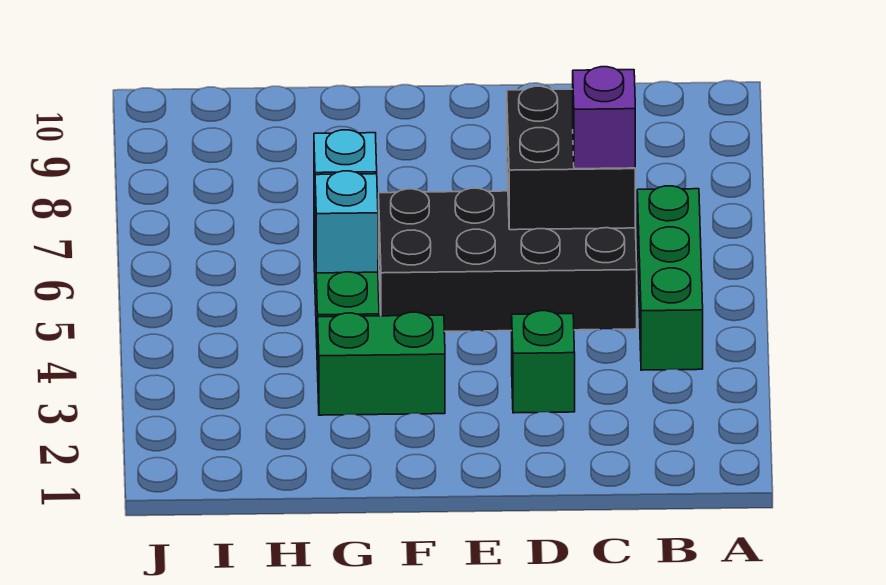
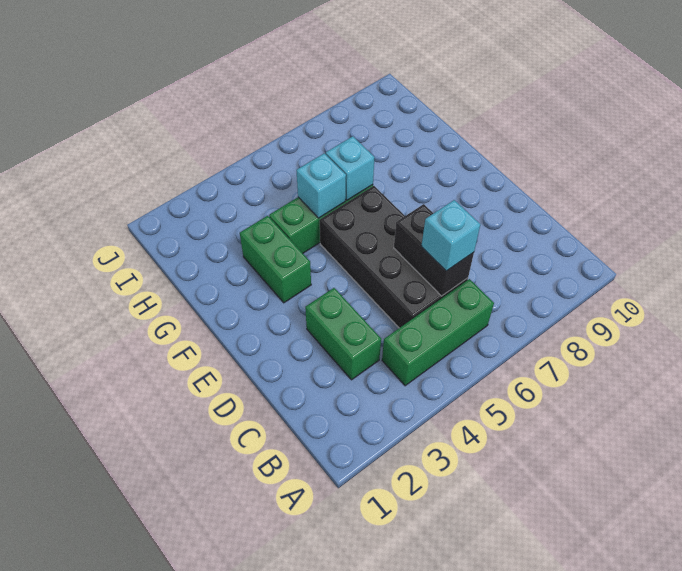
black brick C6:D7 level 2 -> black brick C6:D6 level 2
purple brick C6 level 3 -> cyan brick C6 level 3
green brick D3 level 1 -> green brick C3:D3 level 1

